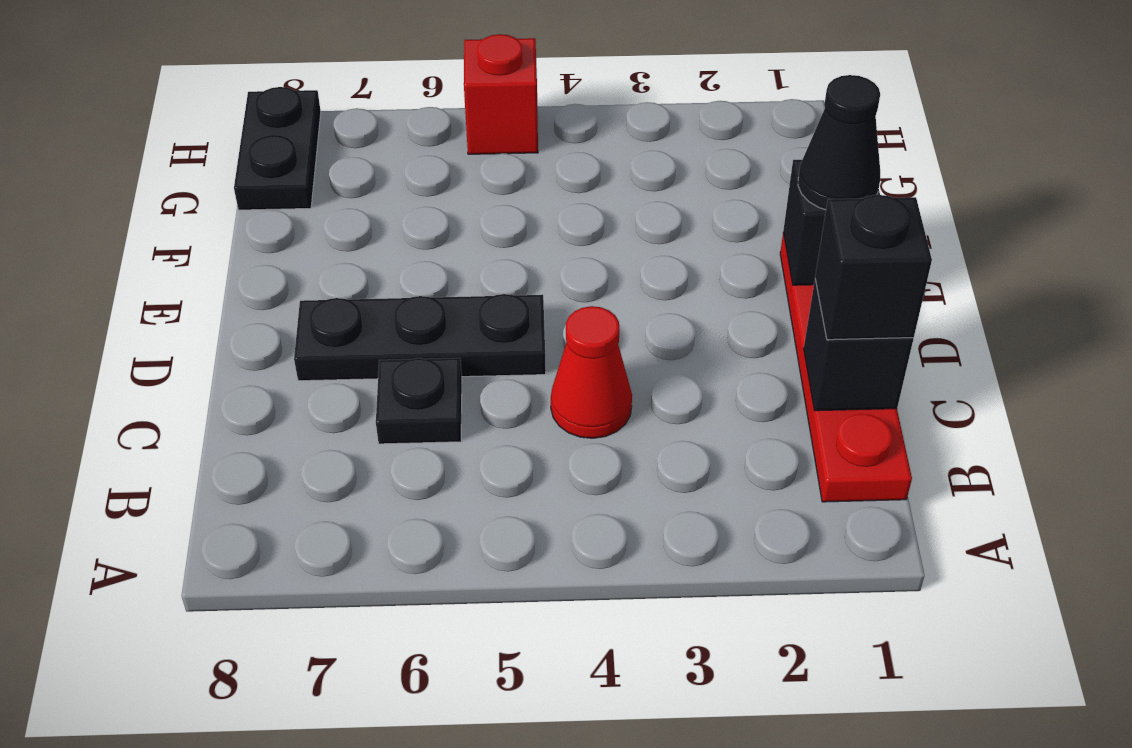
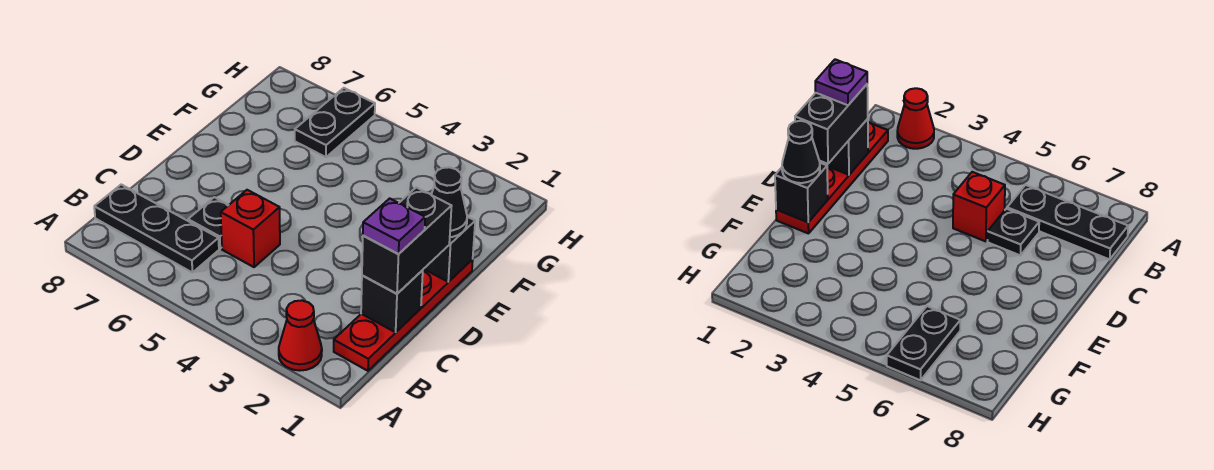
black brick C1 level 3 -> black brick C1:D1 level 3
none -> purple plate C1 level 4
red cone C4 level 1 -> red cone A2 level 1
black plate D5:D7 level 1 -> black plate B6:B8 level 1
black plate G8:H8 level 1 -> black plate G6:H6 level 1
red brick H5 level 1 -> red brick C5 level 1

